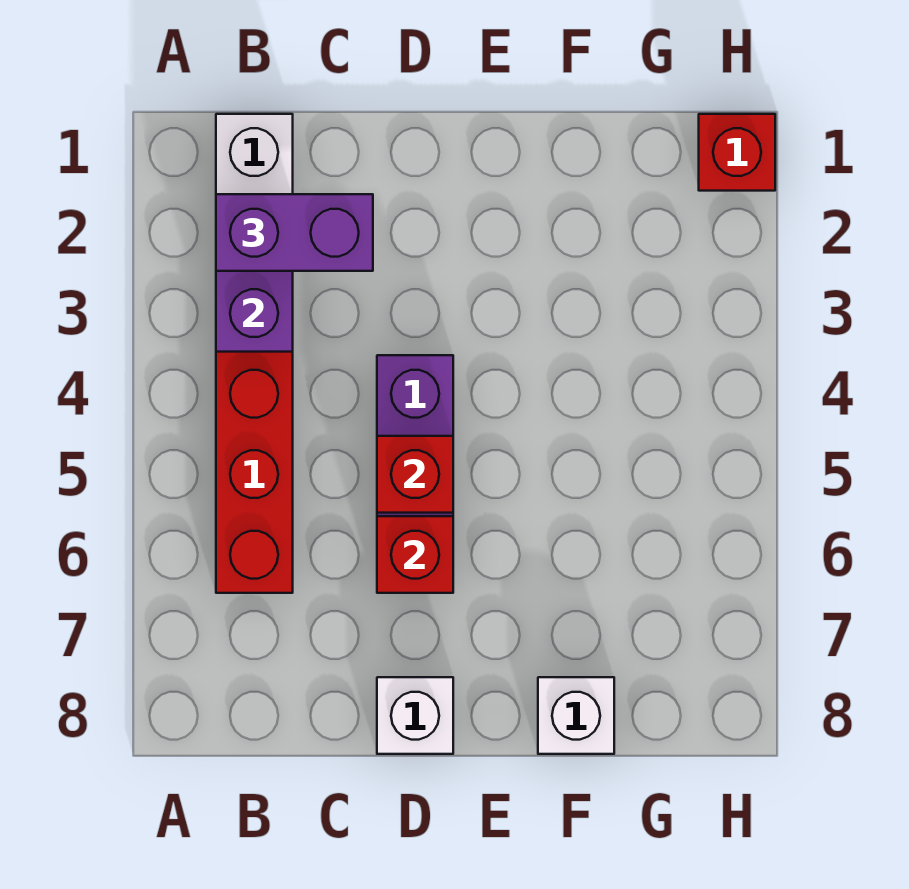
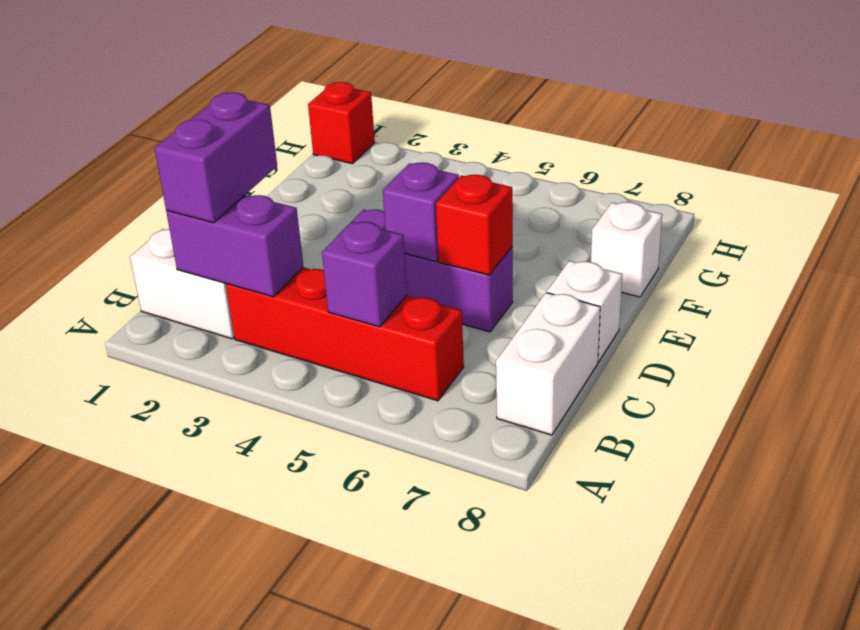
none -> purple brick B5 level 2
none -> white brick B8:C8 level 1
red brick D5 level 2 -> purple brick D5 level 2

